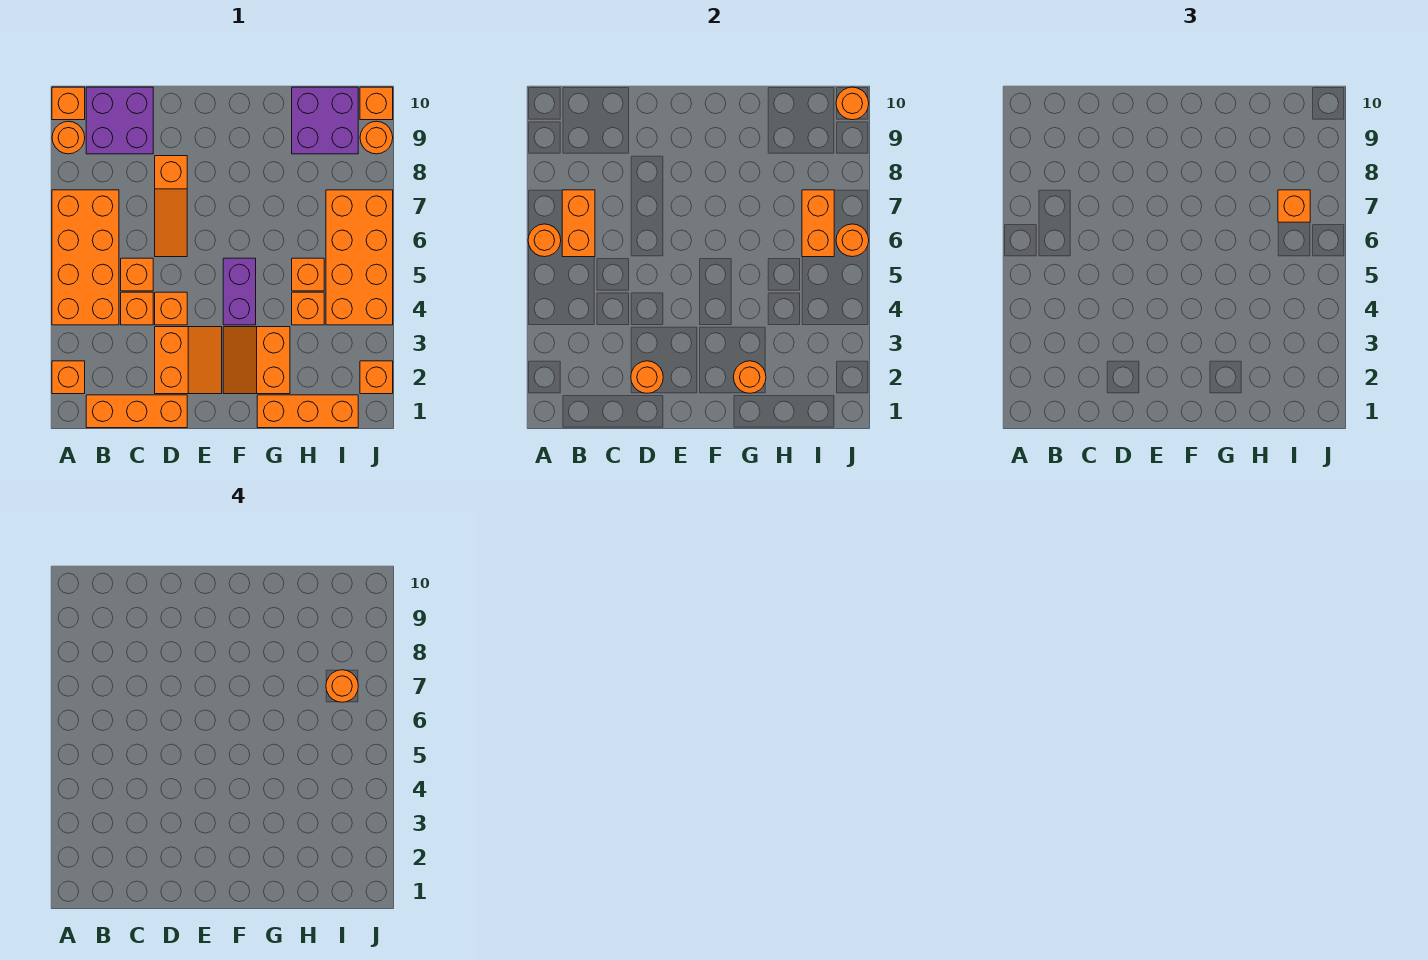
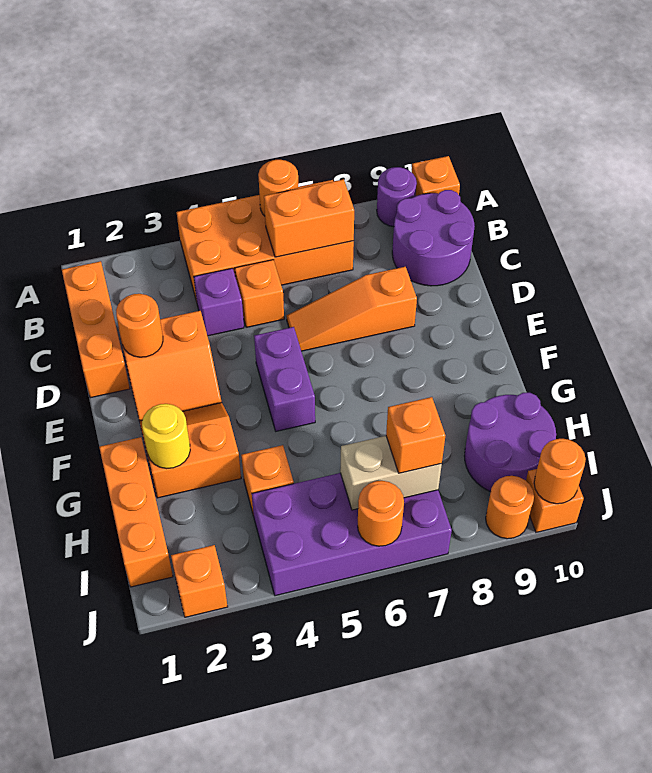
orange brick A2 level 1 -> none
orange round brick A9 level 1 -> purple round brick A9 level 1
purple brick B9:C10 level 1 -> purple round brick B9:C10 level 1
orange brick C4 level 1 -> purple brick C4 level 1
orange brick D4 level 1 -> none
purple brick F4:F5 level 1 -> purple brick E5:F5 level 1
orange round brick G2 level 2 -> yellow round brick G2 level 2
orange brick H5 level 1 -> none
purple brick H9:I10 level 1 -> purple round brick H9:I10 level 1
orange brick I4:J7 level 1 -> purple brick I4:J7 level 1
orange brick I6:I7 level 2 -> tan brick I6:I7 level 2
orange round brick I7 level 4 -> none

